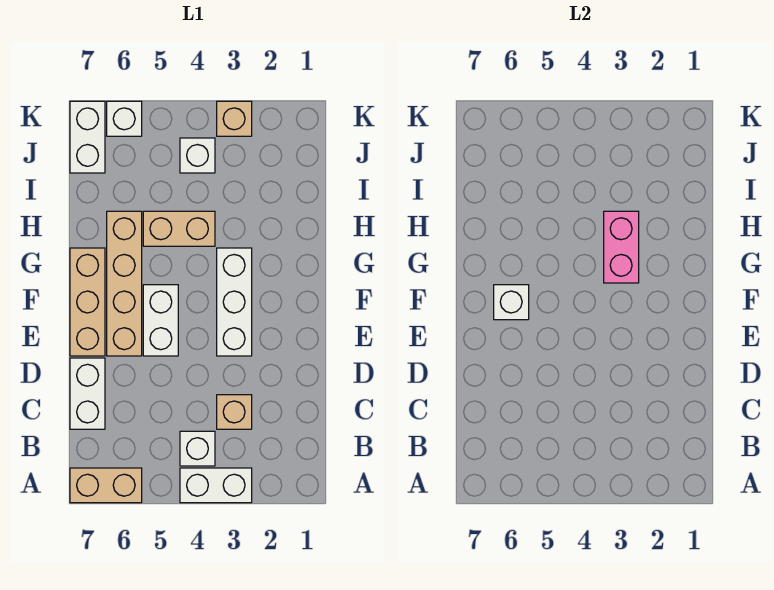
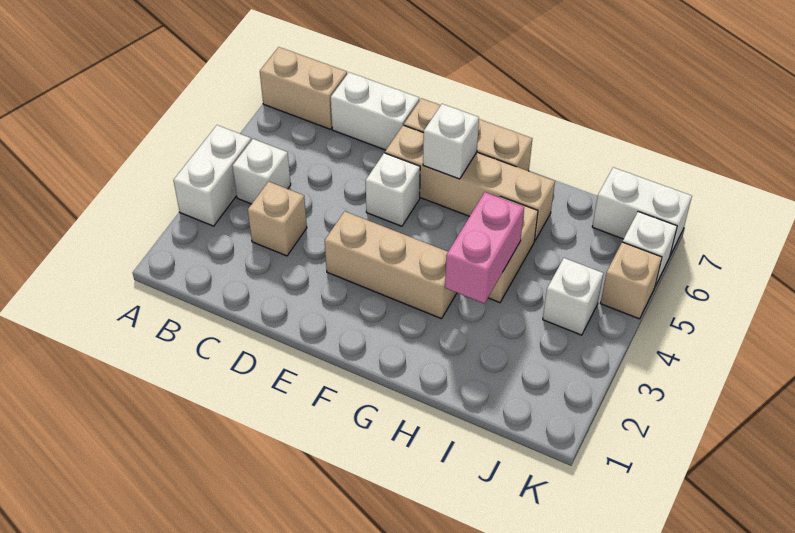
tan brick A6:A7 level 1 -> tan brick A7:B7 level 1
white brick E3:G3 level 1 -> tan brick E3:G3 level 1
white brick E5:F5 level 1 -> white brick E5 level 1
pink brick G3:H3 level 2 -> pink brick H3:H4 level 2
tan brick K3 level 1 -> tan brick K5 level 1

